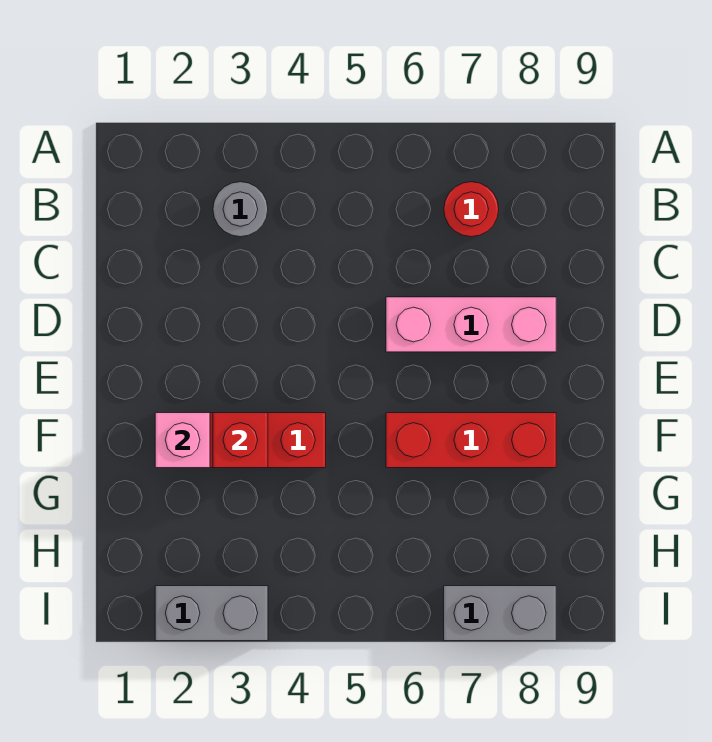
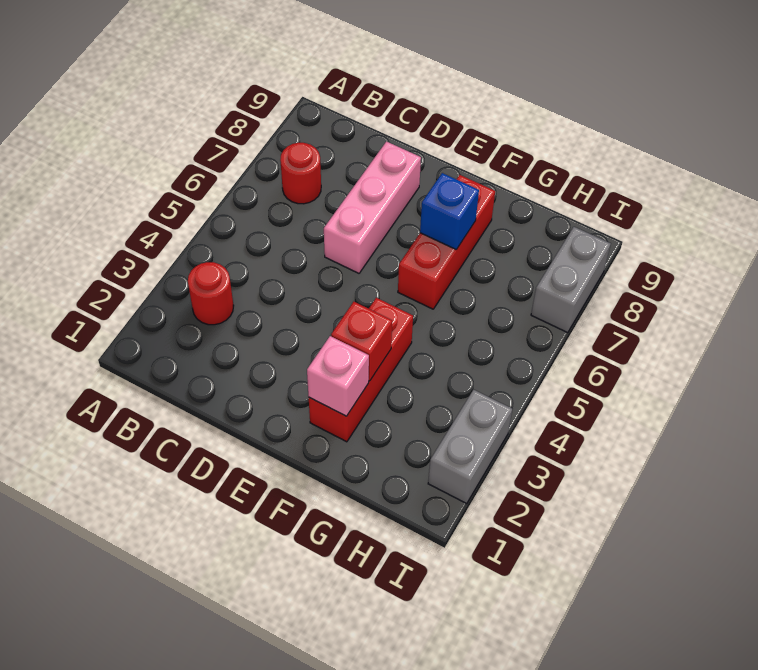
grey round brick B3 level 1 -> red round brick B3 level 1
none -> blue brick F7 level 2

